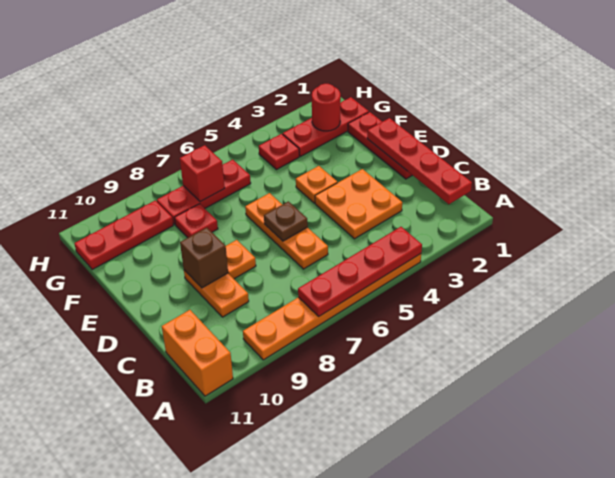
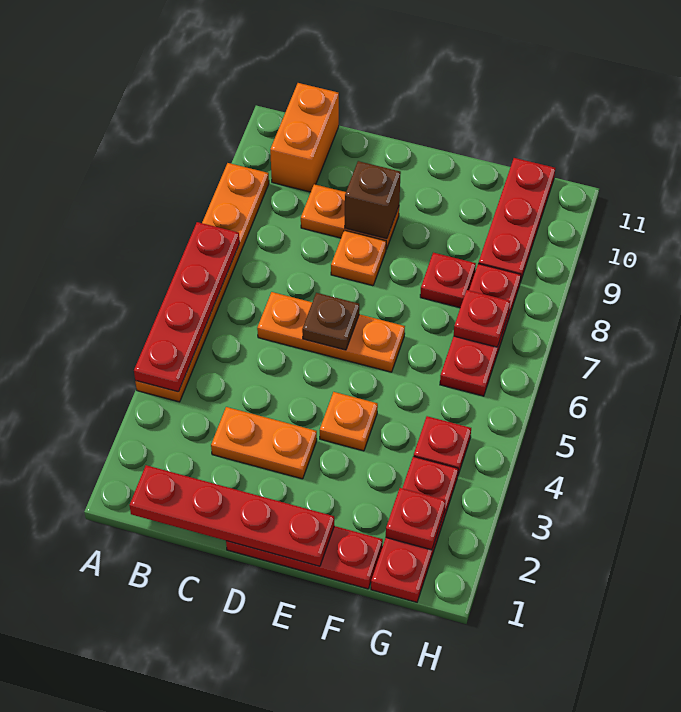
orange brick A11:B11 level 1 -> orange brick B10:B11 level 1
orange plate C3:D4 level 1 -> orange plate C3:D3 level 1
red round brick G2 level 2 -> red plate G2 level 2
red brick G7 level 2 -> red plate G7 level 2

